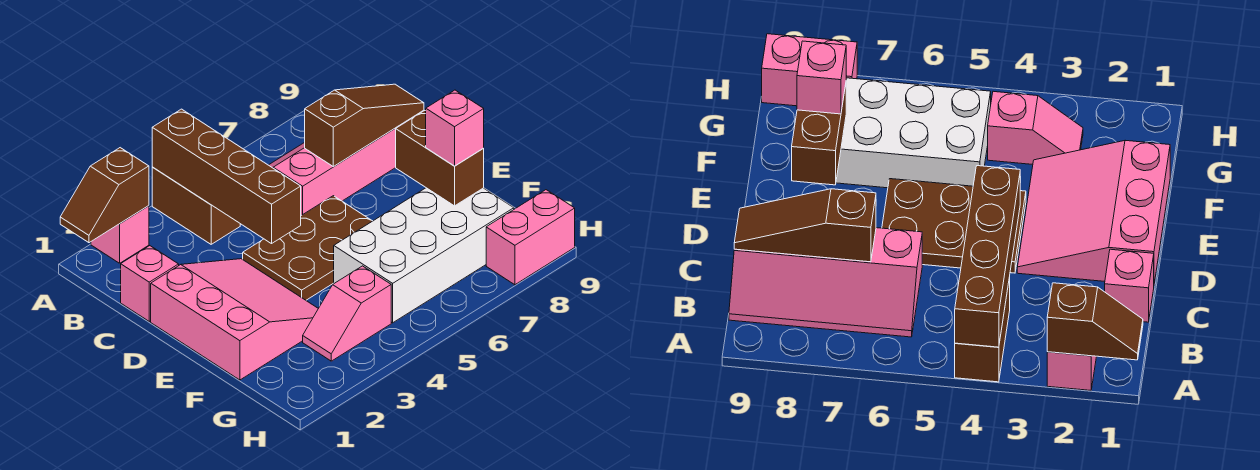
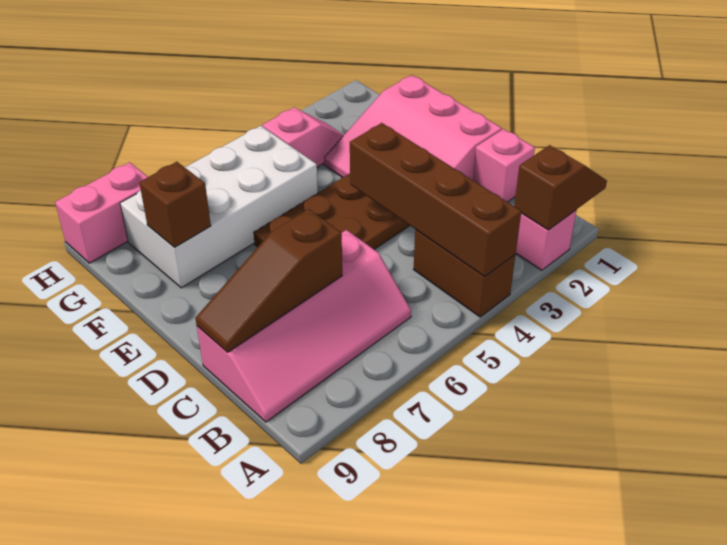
brown brick E8:F8 level 2 -> brown brick F8 level 2
pink brick F8 level 3 -> none

